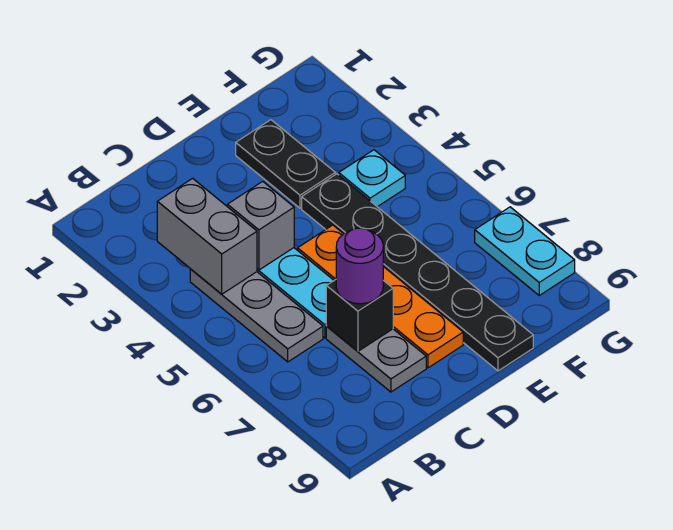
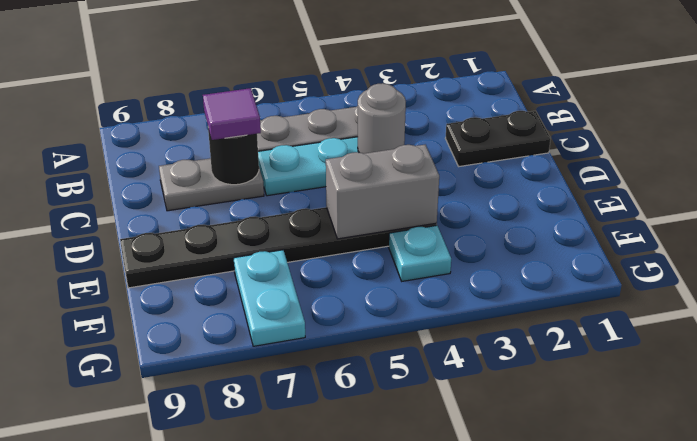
grey brick B3:B4 level 2 -> grey brick E4:E5 level 2
grey brick C4 level 2 -> grey round brick C4 level 2
black brick C7 level 2 -> black round brick C7 level 2
purple round brick C7 level 3 -> purple tile C7 level 3
orange plate D5:D8 level 1 -> none
black plate E2:E3 level 1 -> black plate C1:C2 level 1
cyan plate G7:G8 level 1 -> cyan plate F7:G7 level 1

